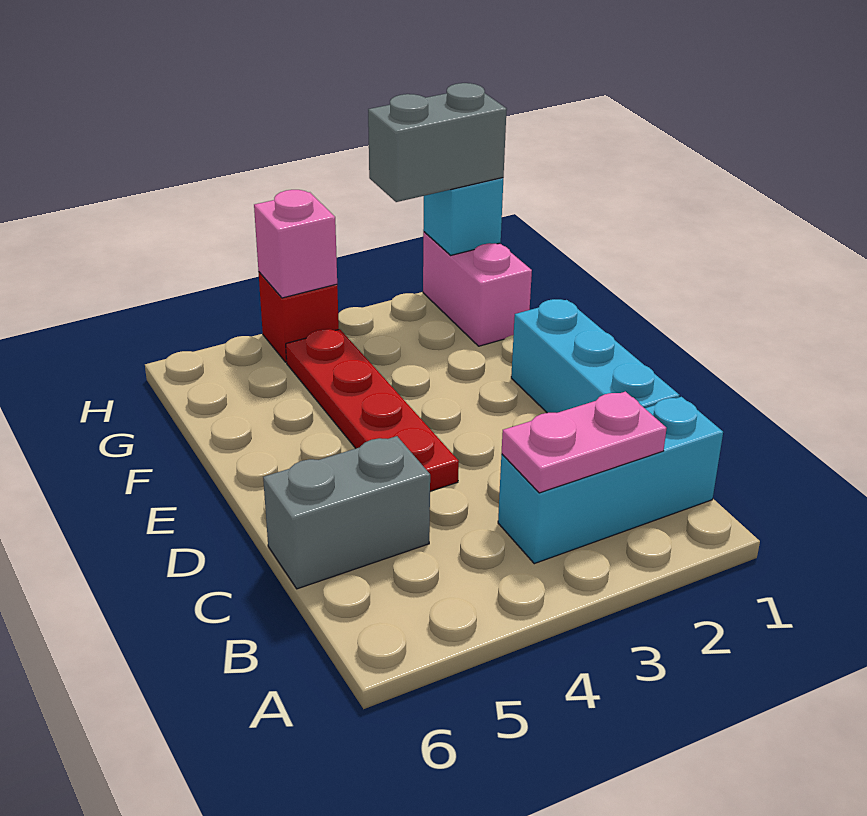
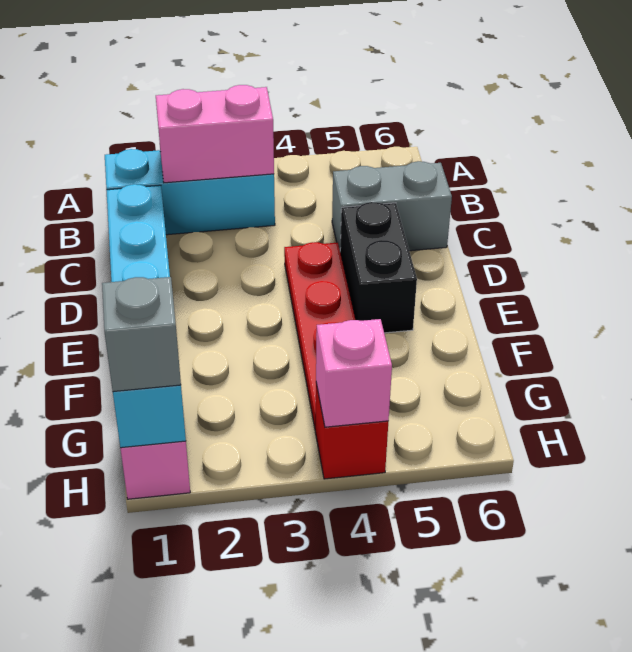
pink plate B2:B3 level 2 -> pink brick B2:B3 level 2
none -> black brick D5:E5 level 1
grey brick H1:H2 level 3 -> grey brick H1 level 3

